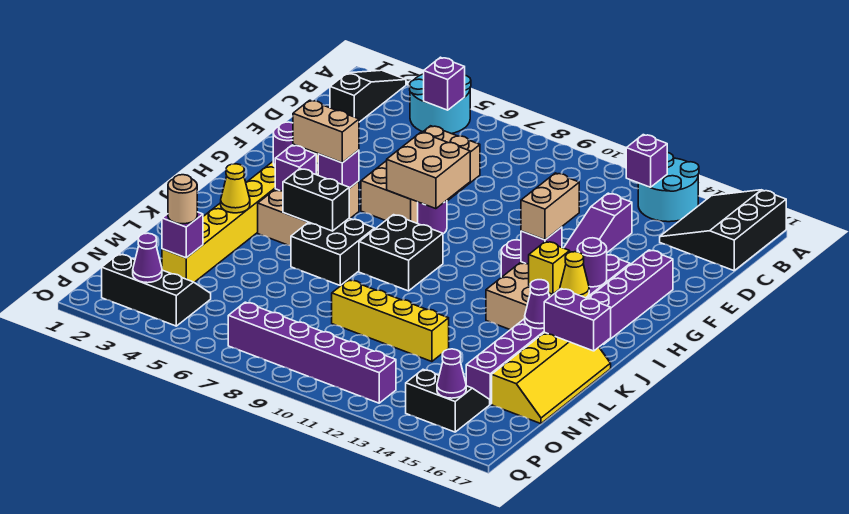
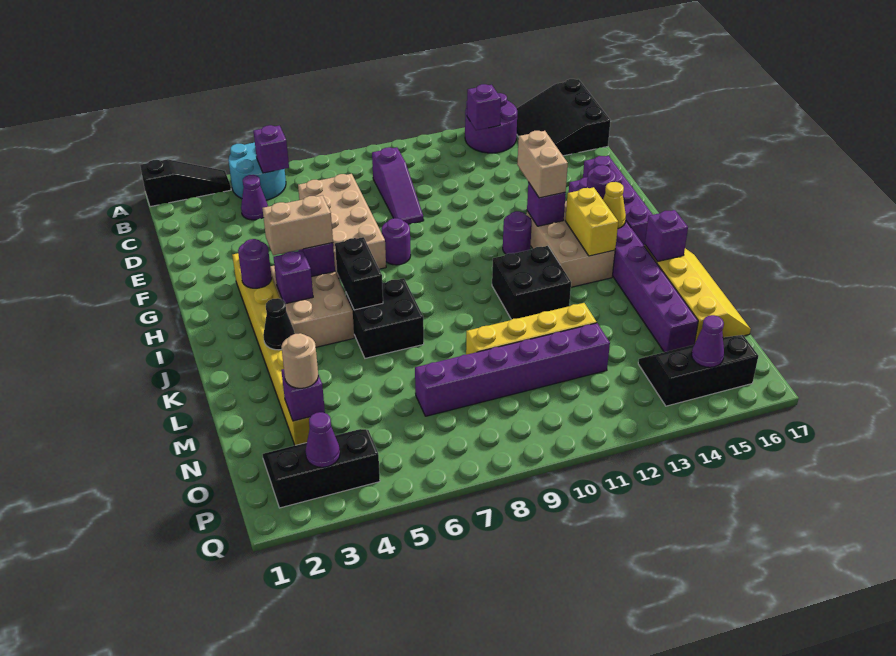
black slope A2:C2 level 1 top C -> black slope A1:A3 level 1 top 1
cyan round brick A13:B14 level 1 -> purple round brick A13:B14 level 1
purple slope D13:F13 level 1 top D -> purple slope C9:E9 level 1 top C
tan brick F7:G8 level 2 -> none
black brick I8:J9 level 1 -> black brick J11:K12 level 1
yellow brick I14 level 2 -> yellow brick I14:J14 level 2
black brick J5:J6 level 2 -> black brick I6:J6 level 2
yellow cone K3 level 2 -> black cone K3 level 2
purple cone K15 level 2 -> purple cone C4 level 1
purple brick K16:K17 level 2 -> purple brick K16 level 2
black slope O14:P15 level 1 top P -> black slope O14:P16 level 1 top P
purple brick P7:P12 level 1 -> purple brick N7:N12 level 1

